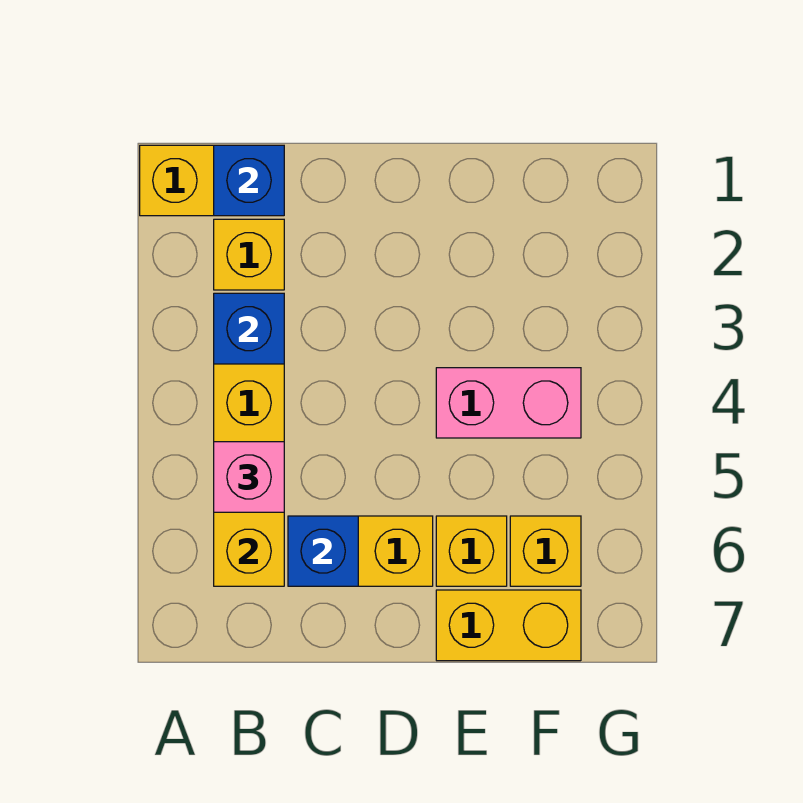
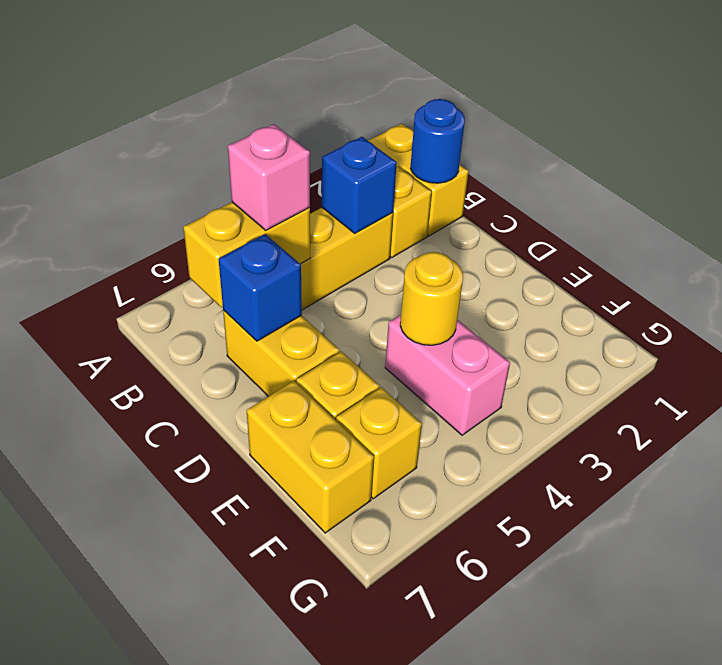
blue brick B1 level 2 -> blue round brick B1 level 2
none -> yellow round brick E4 level 2

